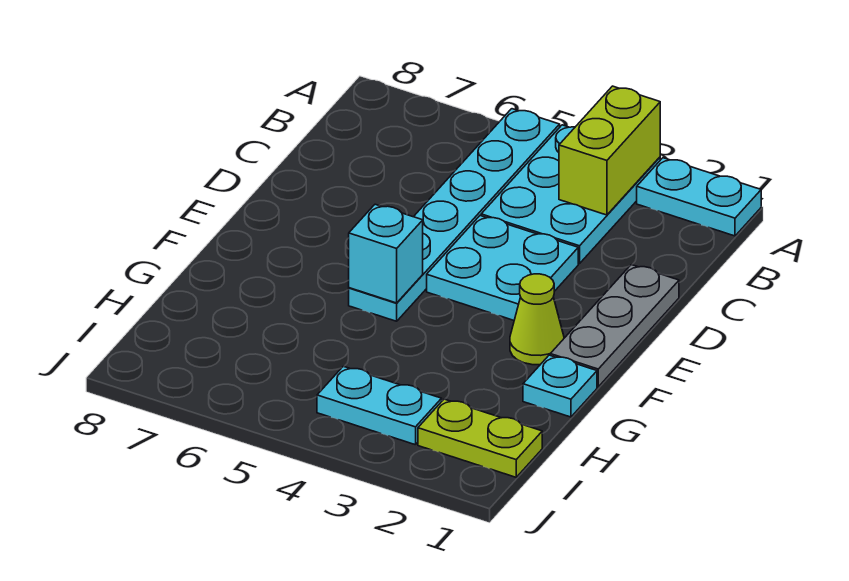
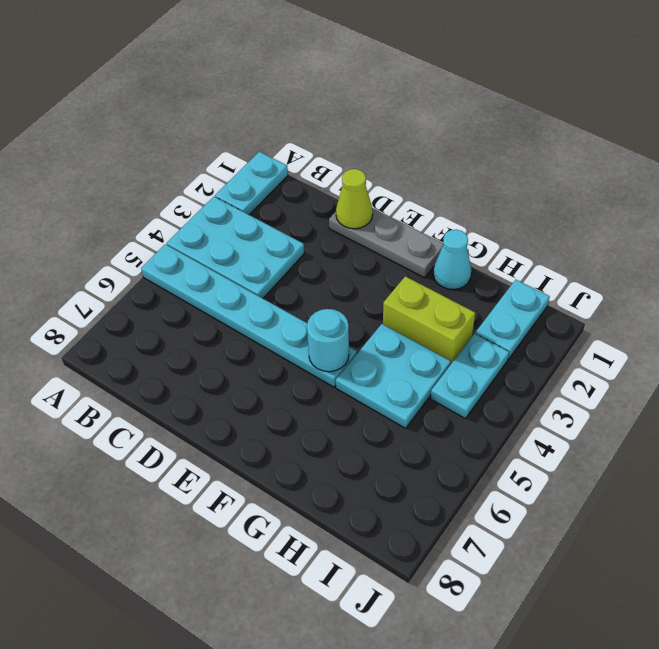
lime brick A3:B3 level 2 -> lime brick G3:H3 level 1
cyan plate D3:E4 level 1 -> cyan plate G4:H5 level 1
lime cone F2 level 1 -> lime cone D1 level 2
cyan brick F5 level 2 -> cyan round brick F5 level 2
cyan plate G1 level 1 -> cyan cone G1 level 1
lime plate I1:I2 level 1 -> cyan plate I1:I2 level 1

